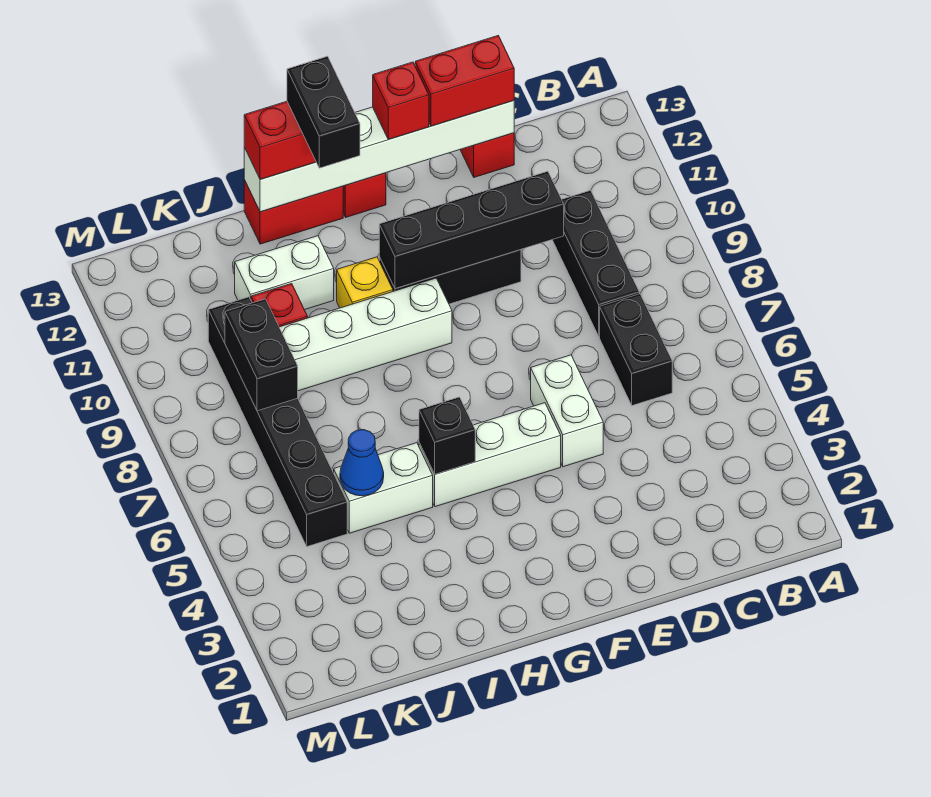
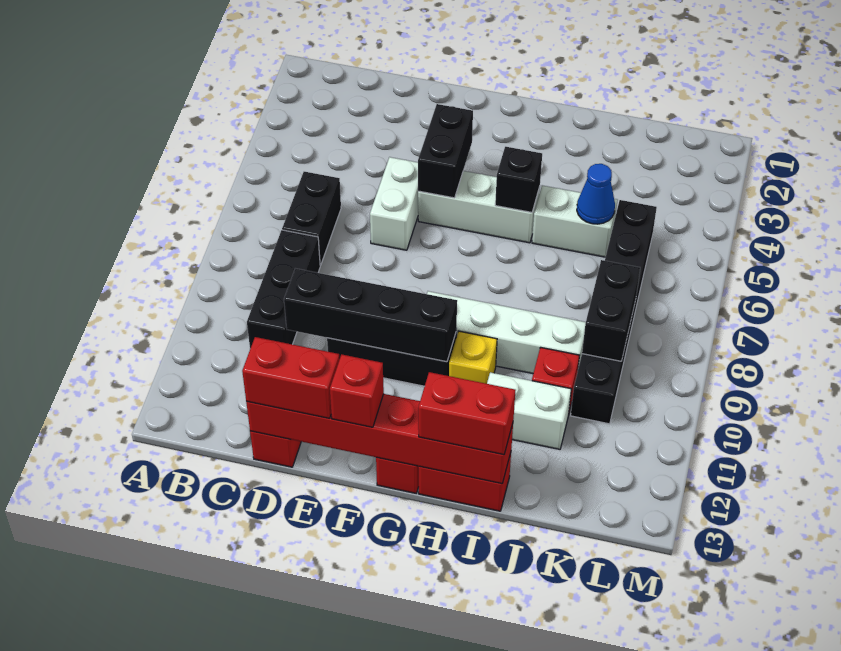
white brick D13:I13 level 2 -> red brick D13:I13 level 2
black brick H12:H13 level 4 -> black brick F4:F5 level 2

